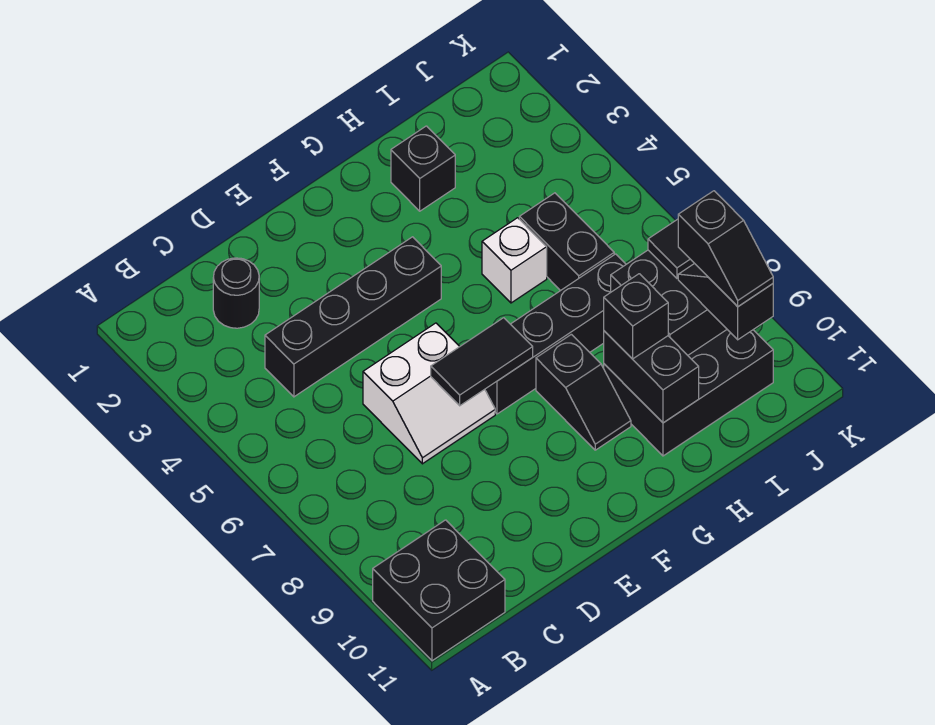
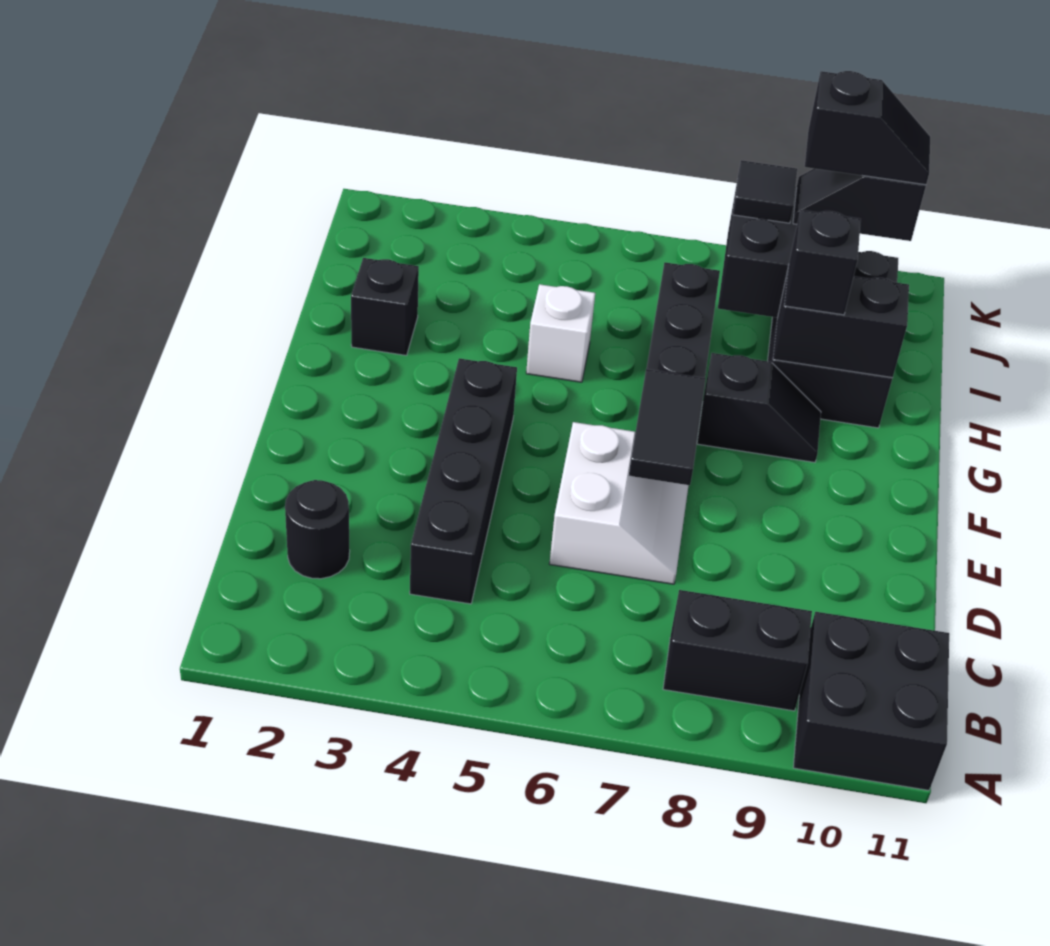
black brick I5:I6 level 1 -> black brick B8:B9 level 1

